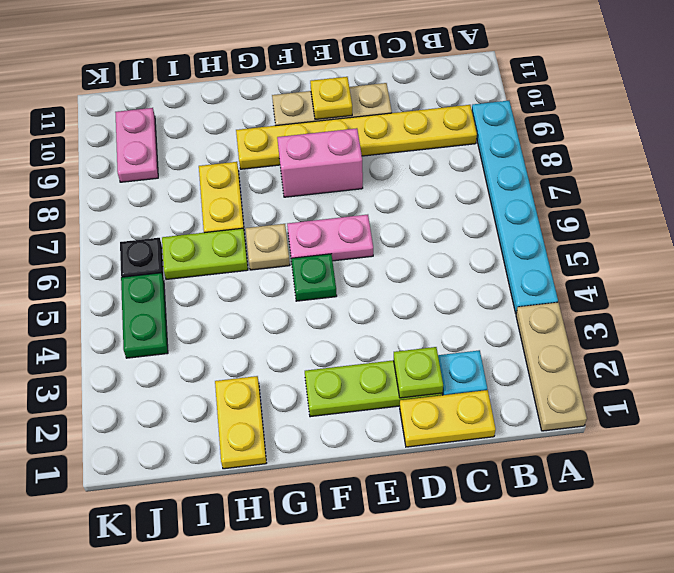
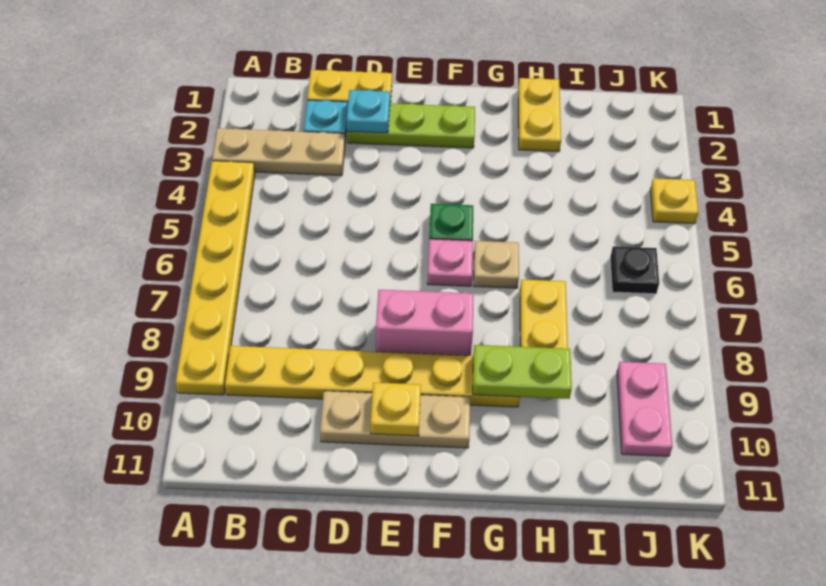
tan plate A1:A3 level 1 -> tan plate A3:C3 level 1
cyan plate A4:A9 level 1 -> yellow plate A4:A9 level 1
lime plate D2 level 2 -> cyan plate D2 level 2
pink plate E6:F6 level 1 -> pink plate F6 level 1
lime plate H6:I6 level 1 -> lime plate G9:H9 level 2
green plate J4:J5 level 1 -> none
none -> yellow plate K4 level 1

